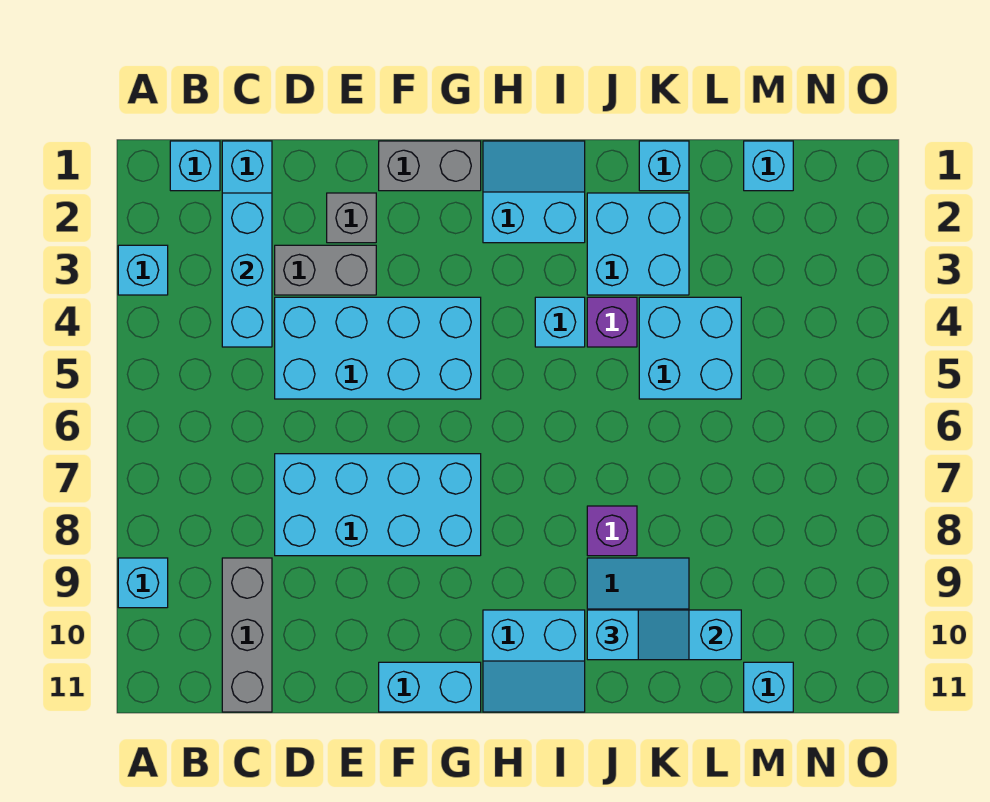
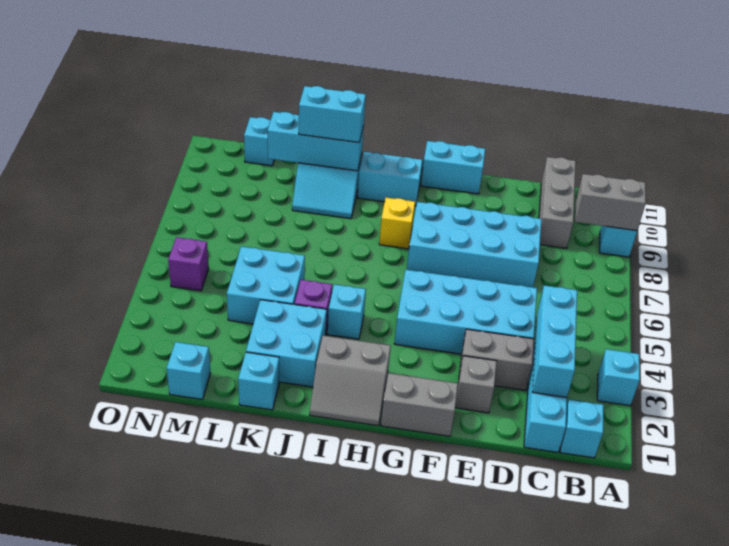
none -> grey brick A9:B9 level 2
cyan slope H1:I2 level 1 top 2 -> grey slope H1:I2 level 1 top 2
none -> yellow brick H8 level 1
purple brick J8 level 1 -> purple brick N5 level 1
cyan slope J10:K10 level 3 top J -> cyan brick J10:K10 level 3

